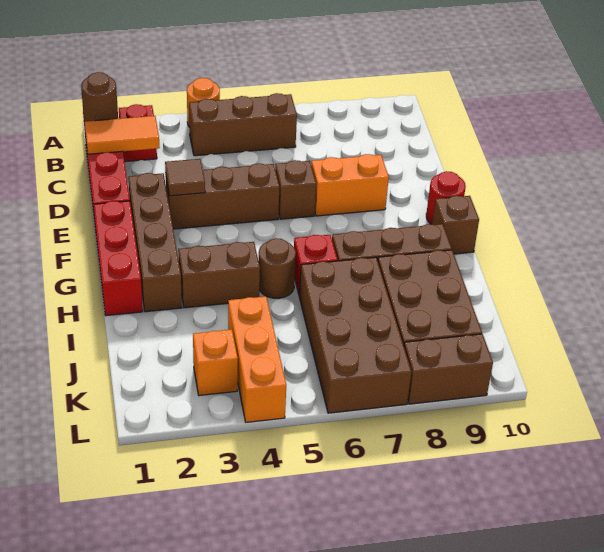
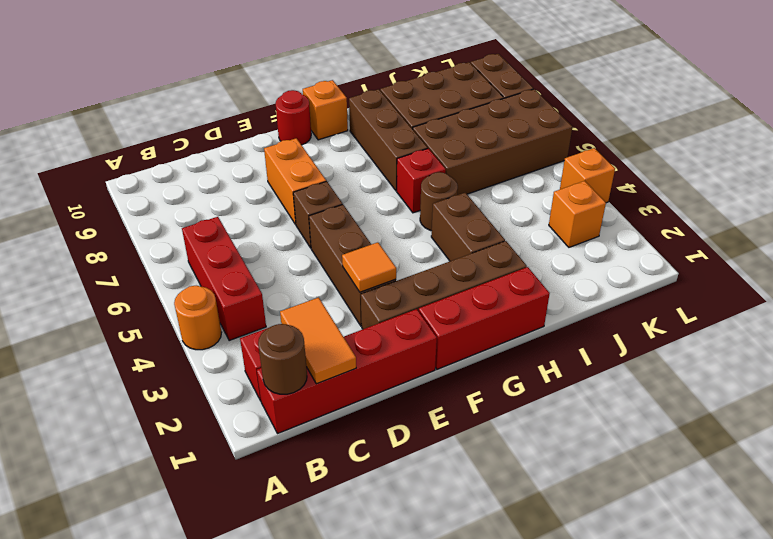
brown brick B4:B6 level 1 -> red brick B4:B6 level 1
brown tile E3 level 2 -> orange tile E3 level 2
brown brick G10 level 1 -> orange brick G10 level 1
orange brick J4:L4 level 1 -> orange brick L4 level 1

